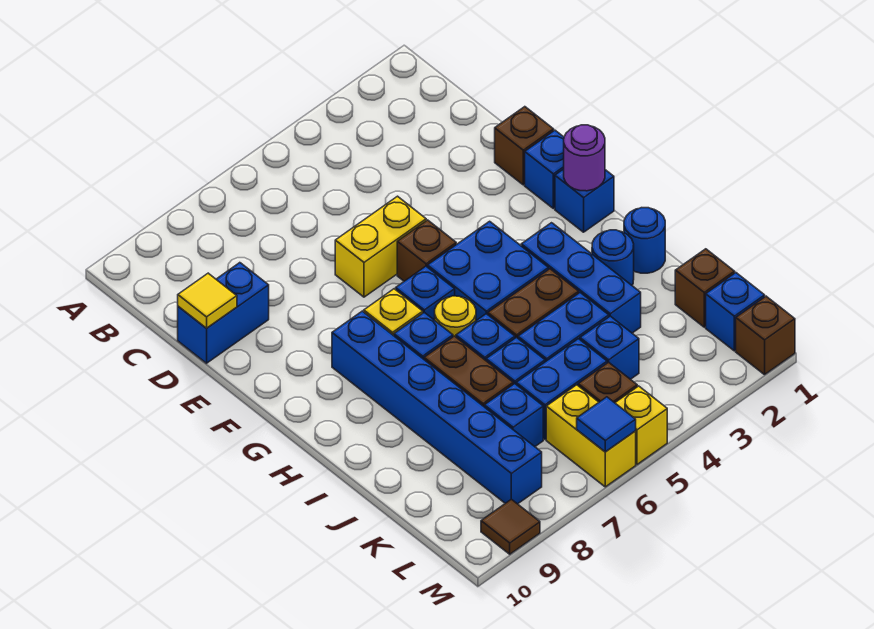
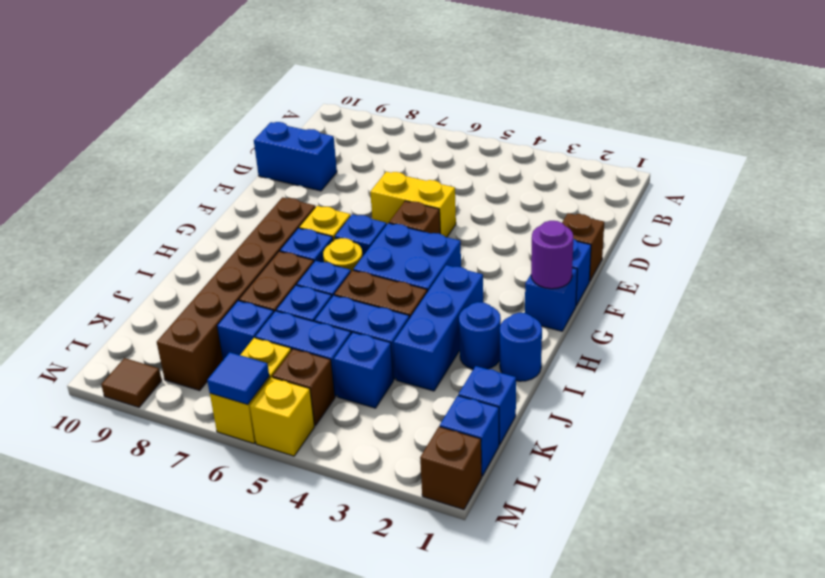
yellow tile D10 level 2 -> none
blue brick G8:L8 level 1 -> brown brick G8:L8 level 1
brown brick K1 level 1 -> blue brick K1 level 1

